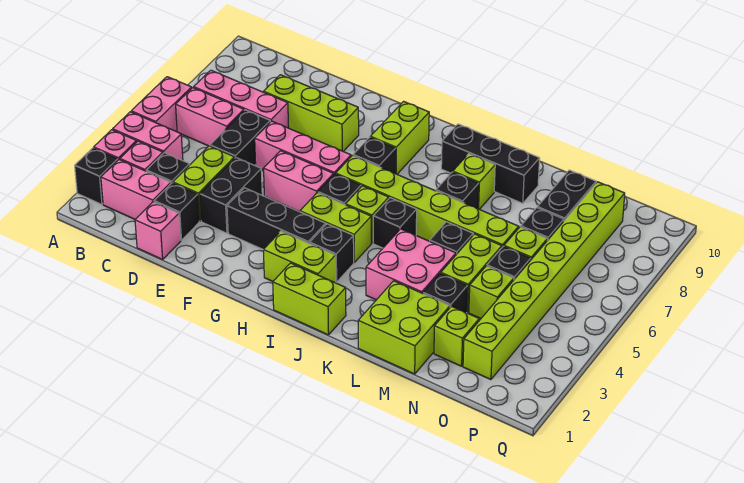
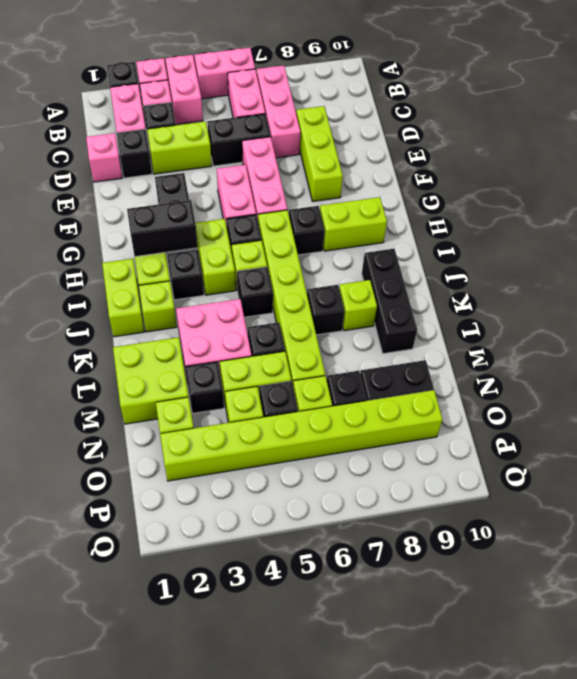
black brick E3:E4 level 1 -> black brick H2:H3 level 2
none -> lime brick J2 level 1

